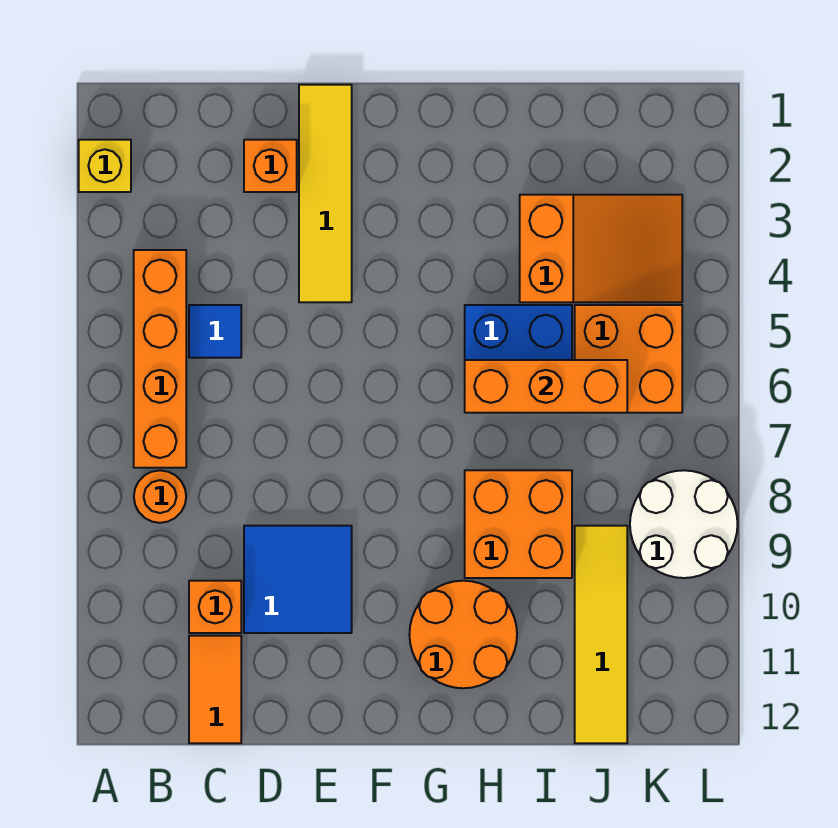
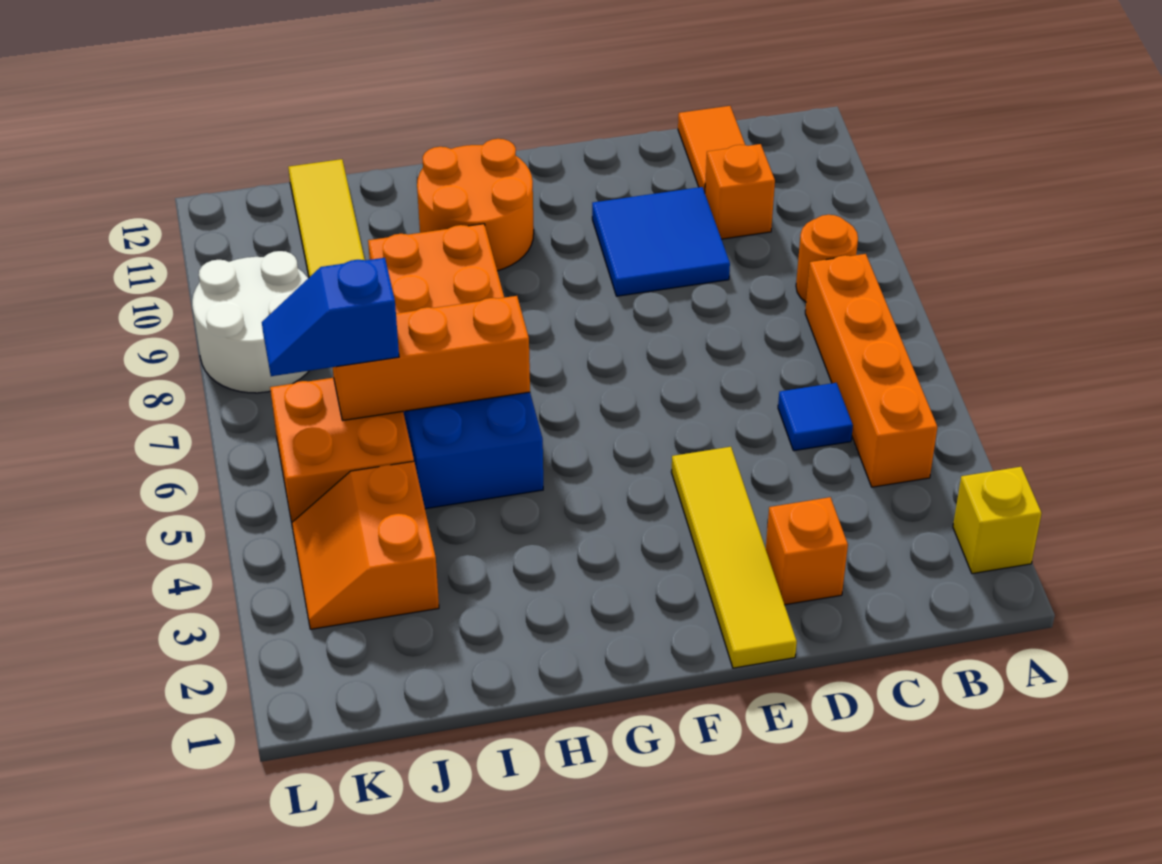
orange slope I3:K4 level 1 top I -> orange slope J3:K4 level 1 top J
none -> blue slope J6:K6 level 3 top J

